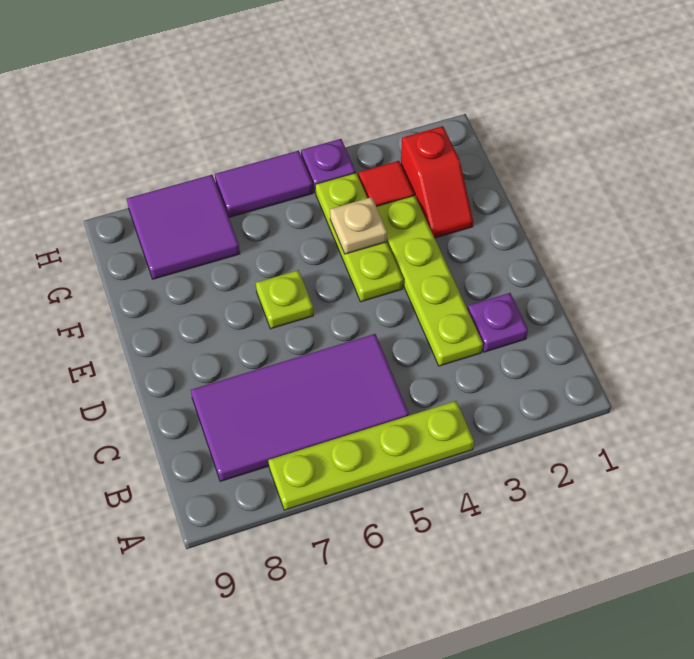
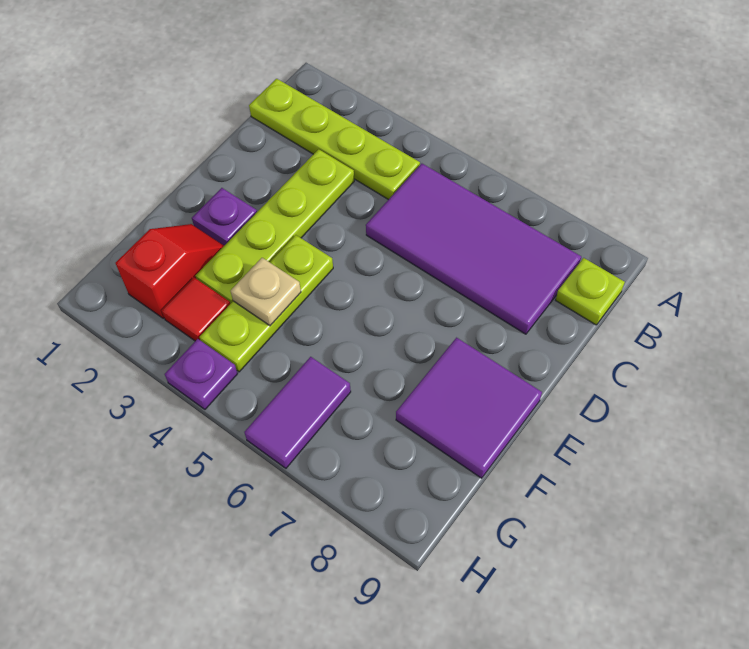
lime plate A4:A7 level 1 -> lime plate B1:B4 level 1
purple plate C2 level 1 -> purple plate E2 level 1
lime plate E6 level 1 -> lime plate B9 level 1
purple tile G7:H8 level 1 -> purple tile E8:F9 level 1
purple tile H5:H6 level 1 -> purple tile G6:H6 level 1

